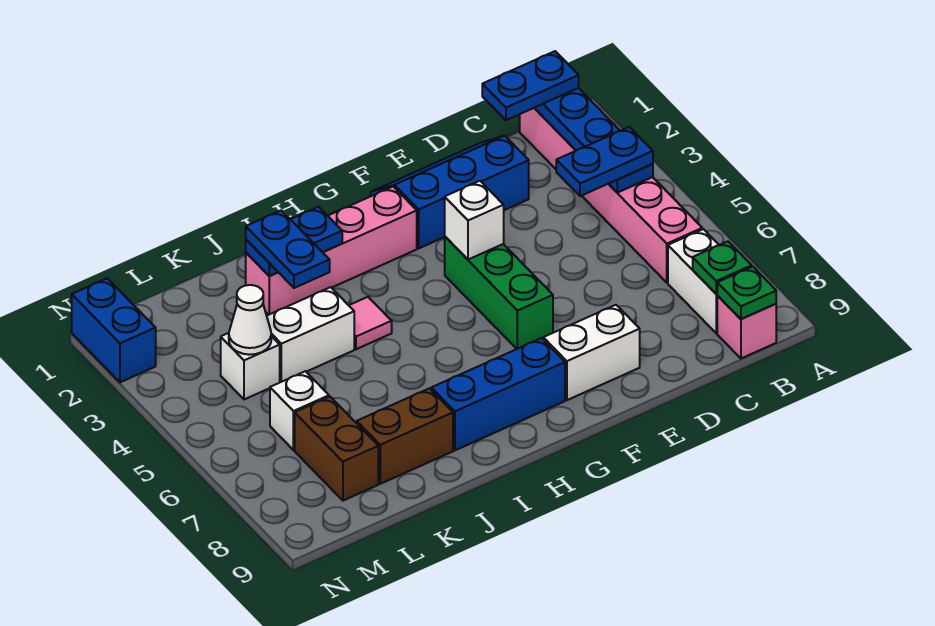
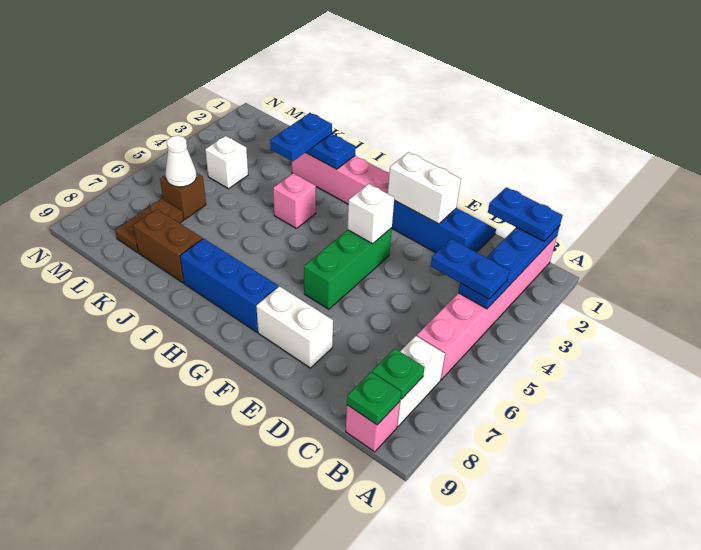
pink tile I4 level 1 -> pink brick I4 level 1
white brick J4:K4 level 1 -> white brick E2:F2 level 2
white cone L4 level 2 -> white cone L6 level 2
white brick L6 level 1 -> brown brick L6 level 1
brown brick L7:L8 level 1 -> brown plate L7:L8 level 1
blue brick N1:N2 level 1 -> none

